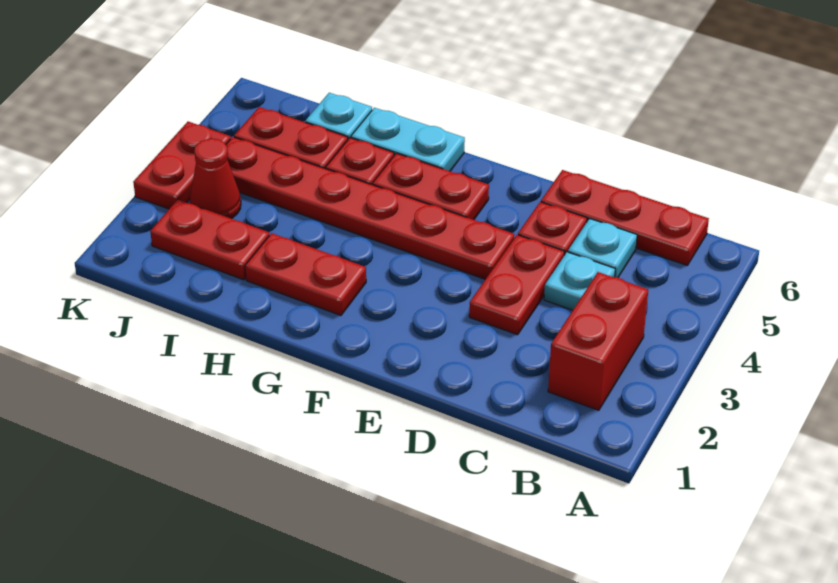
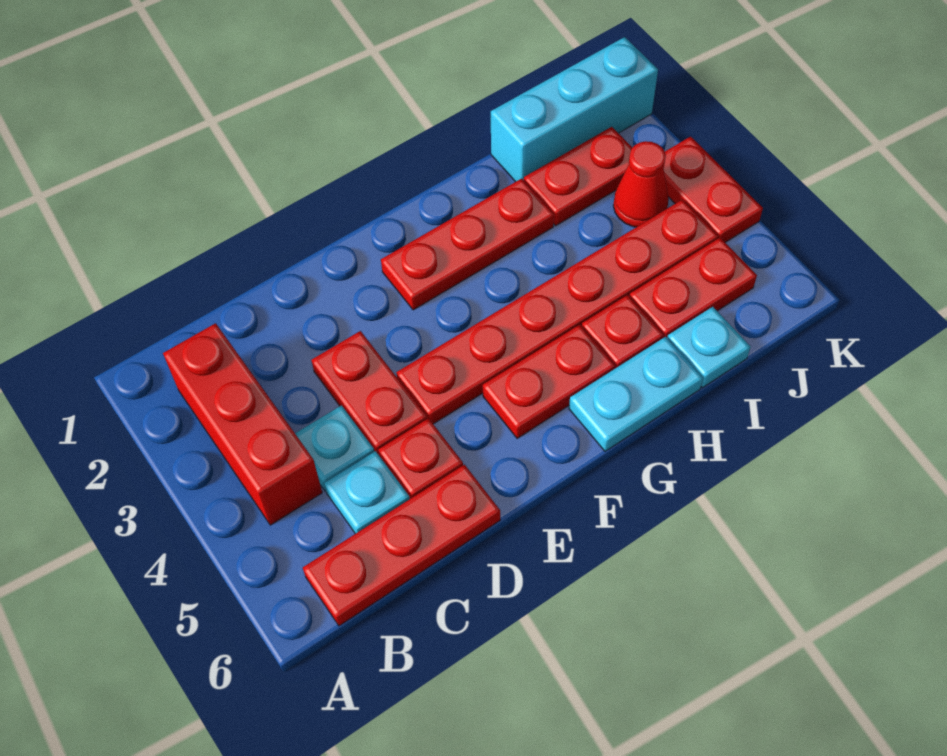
red brick B2:B3 level 1 -> red brick B2:B4 level 1
red plate G2:H2 level 1 -> red plate F2:H2 level 1
none -> cyan brick I1:K1 level 1

